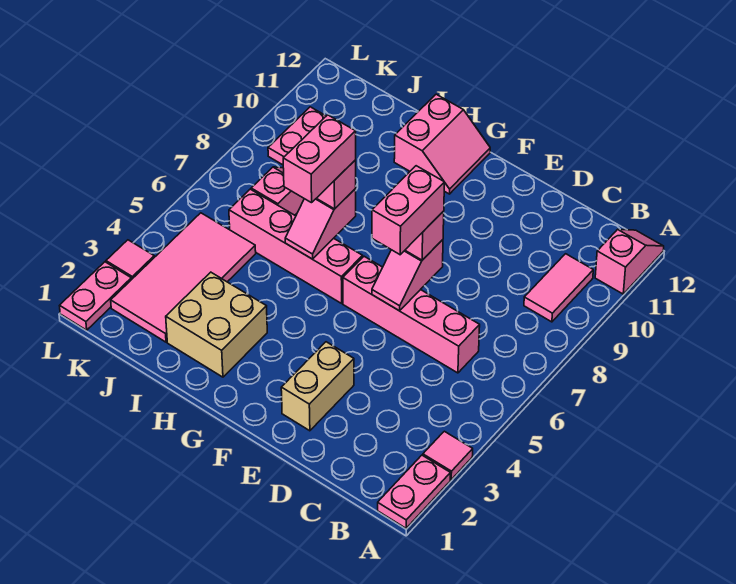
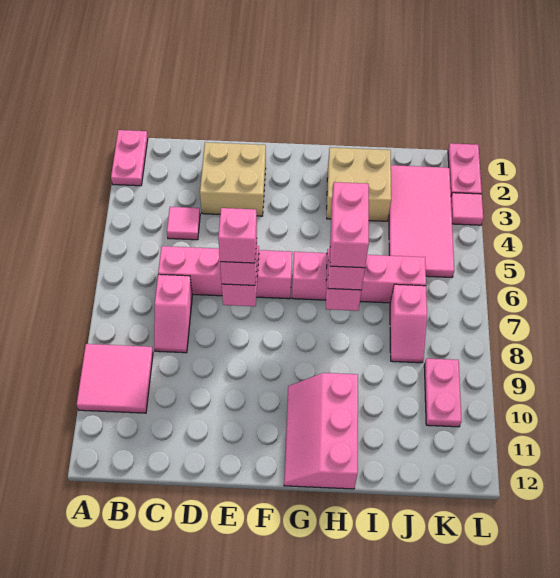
pink tile A3 level 1 -> pink tile C4 level 1
pink slope A11:A12 level 1 top 11 -> pink slope C7:C8 level 1 top 7
pink tile B9:B10 level 1 -> pink tile A9:B10 level 1
tan brick E2:E3 level 1 -> tan brick D2:E3 level 1
pink brick E6:E7 level 4 -> pink brick E7 level 4
pink slope G11:H12 level 1 top H -> pink slope G10:H12 level 1 top H

